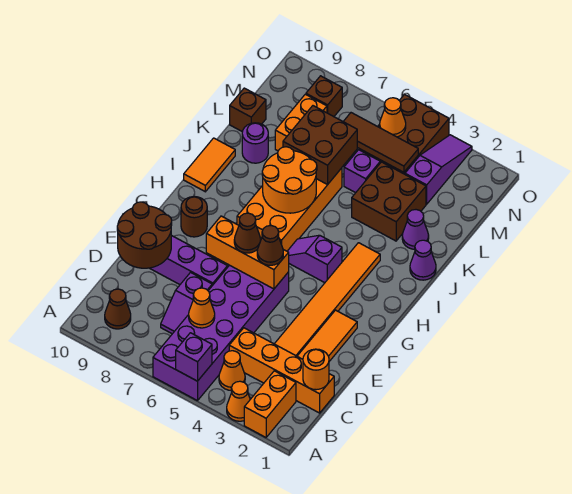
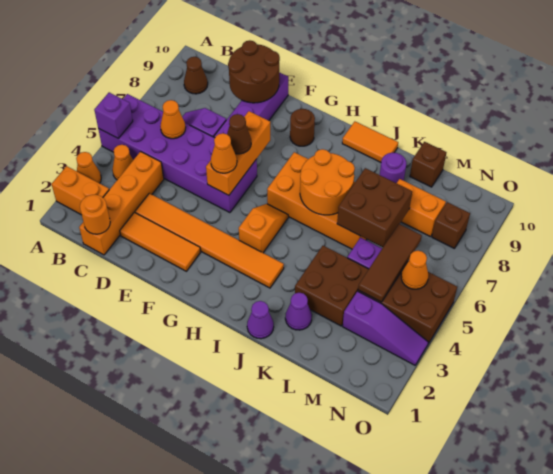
brown cone F5 level 3 -> orange cone F5 level 3
purple slope H4:H5 level 1 top 4 -> orange slope H4:H5 level 1 top 4

